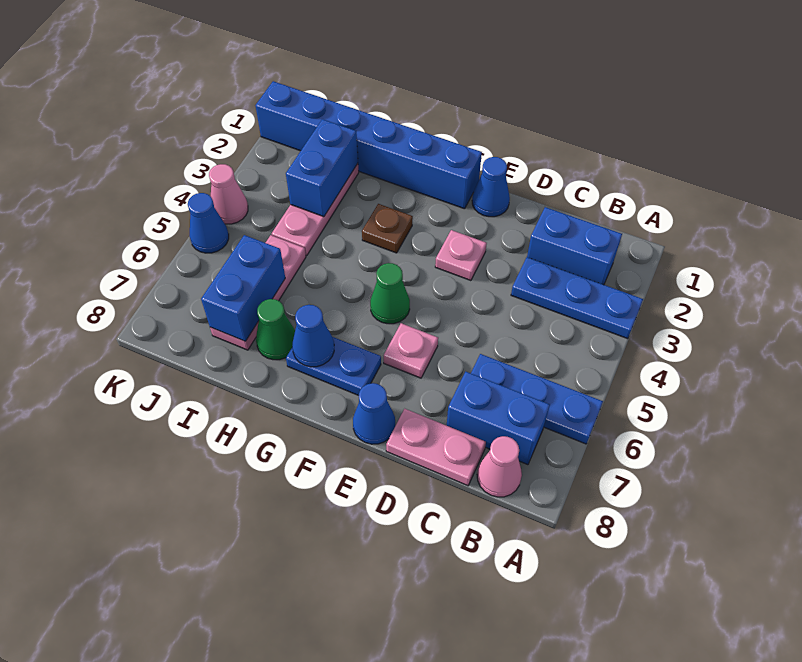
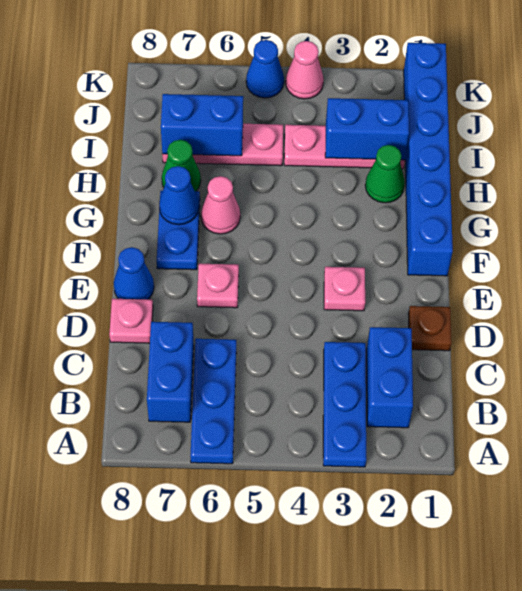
pink cone B8 level 1 -> pink cone G6 level 1
pink plate C8:D8 level 1 -> pink plate D8 level 1
blue cone E1 level 1 -> none
green cone F5 level 1 -> green cone H2 level 1
brown plate G3 level 1 -> brown plate D1 level 1

